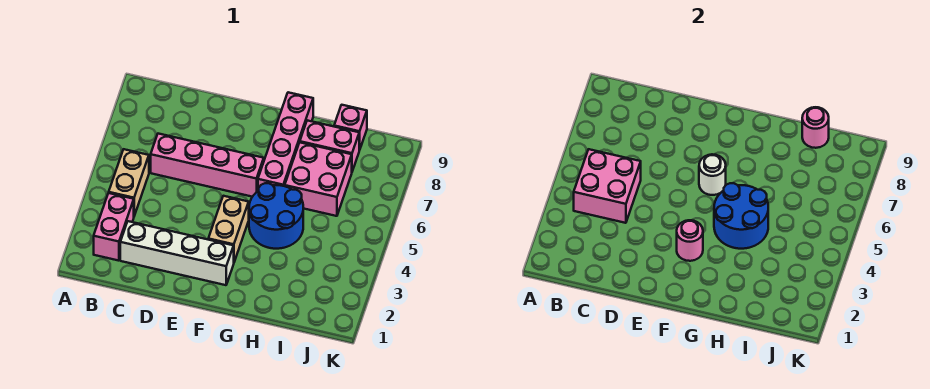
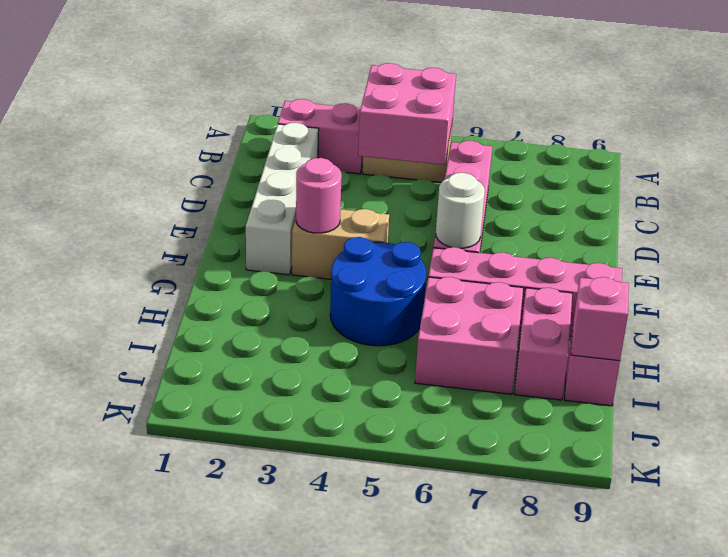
blue round brick G4:H5 level 2 -> none
pink round brick I9 level 2 -> pink brick I9 level 2

